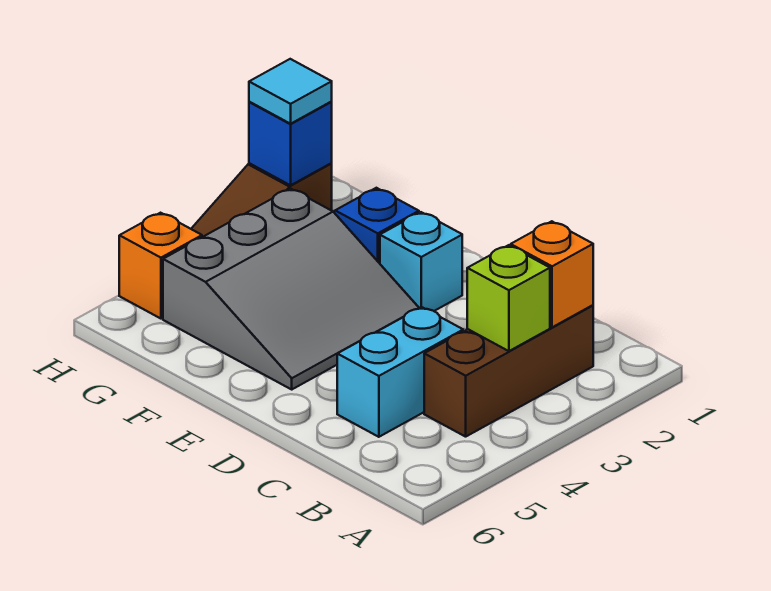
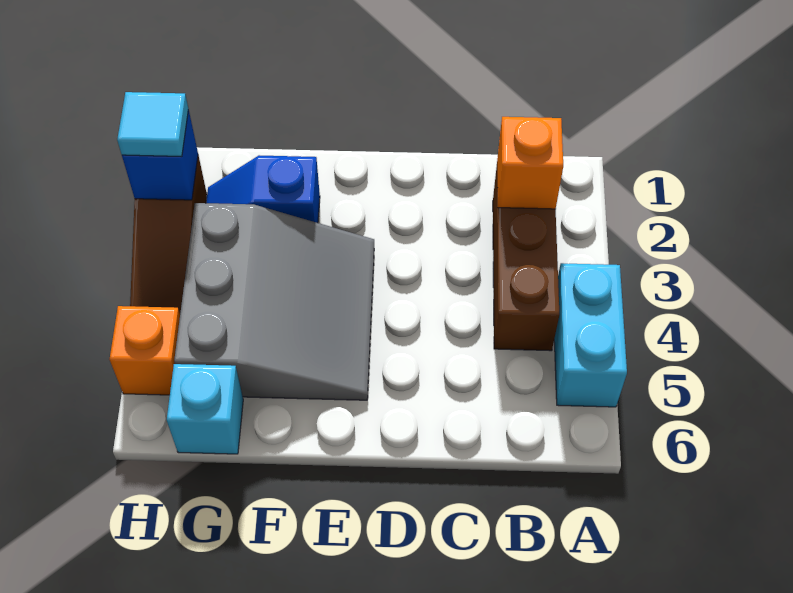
lime brick B3 level 2 -> none
cyan brick C4:C5 level 1 -> cyan brick A4:A5 level 1
cyan brick E2 level 1 -> cyan brick G6 level 1

